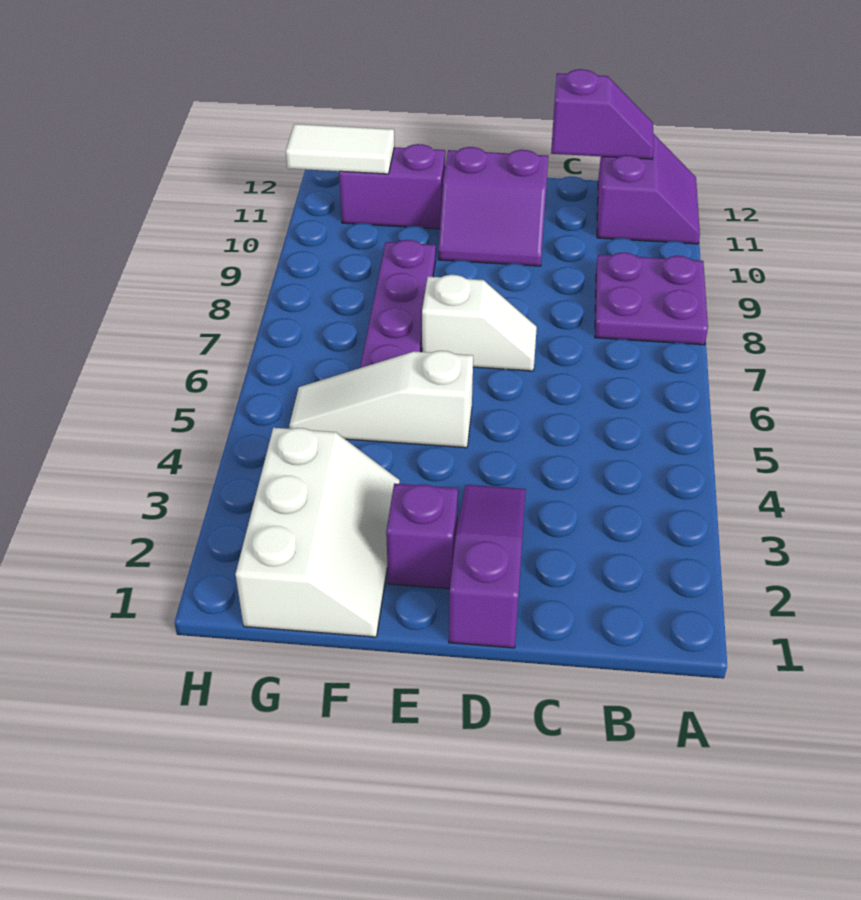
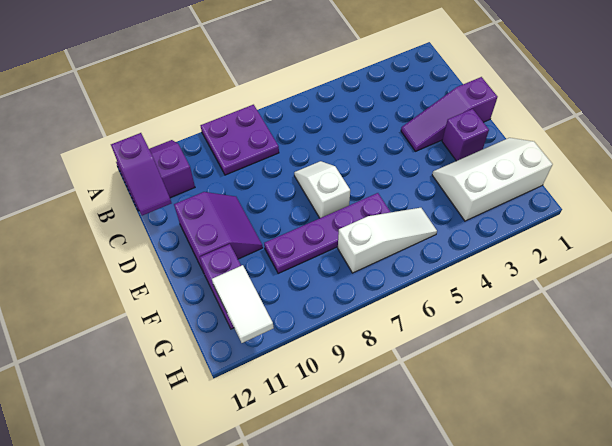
purple slope B12:C12 level 2 top C -> purple slope B12:C12 level 2 top B
white slope E5:G5 level 1 top E -> white slope G5:G7 level 1 top 7

